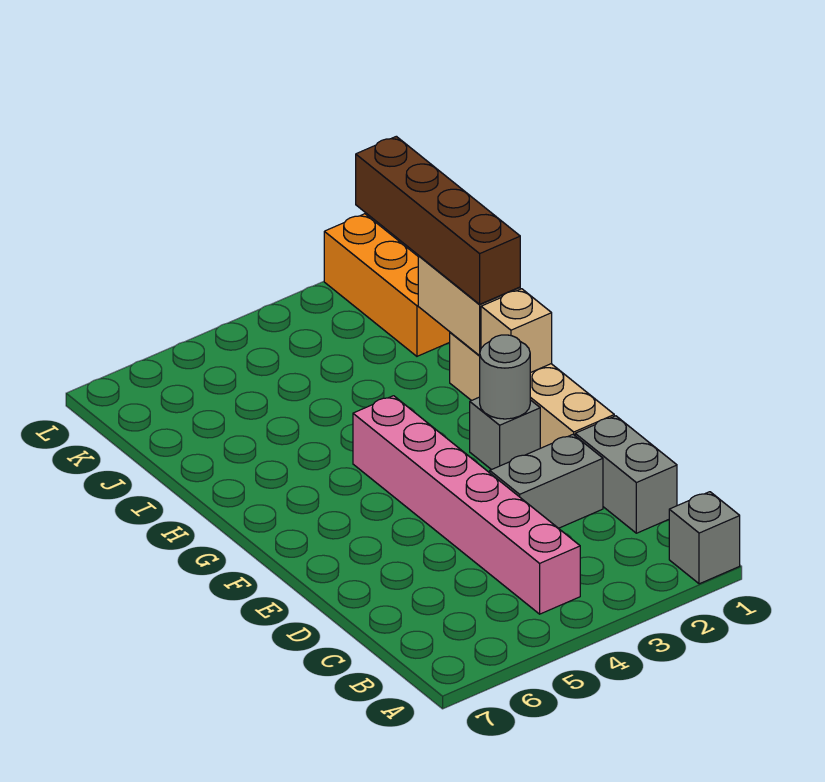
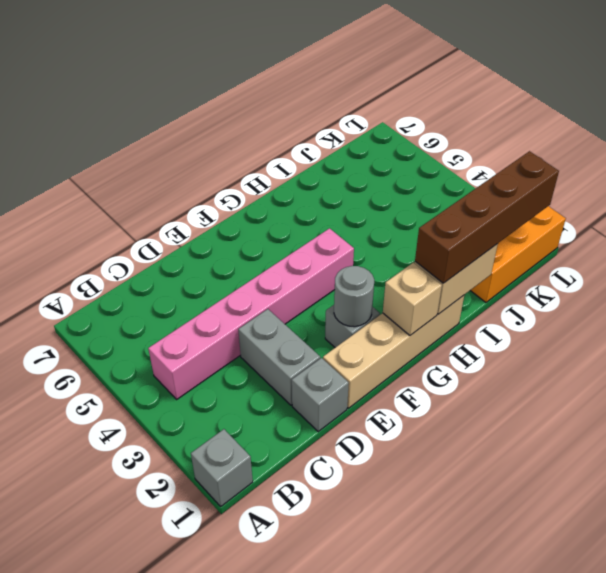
grey brick C1:D1 level 1 -> grey brick D1 level 1

